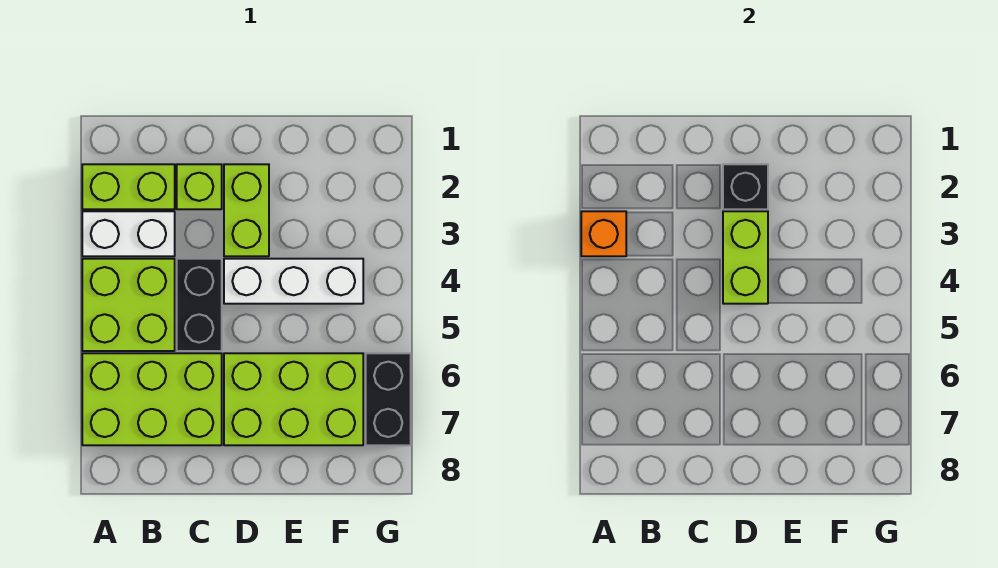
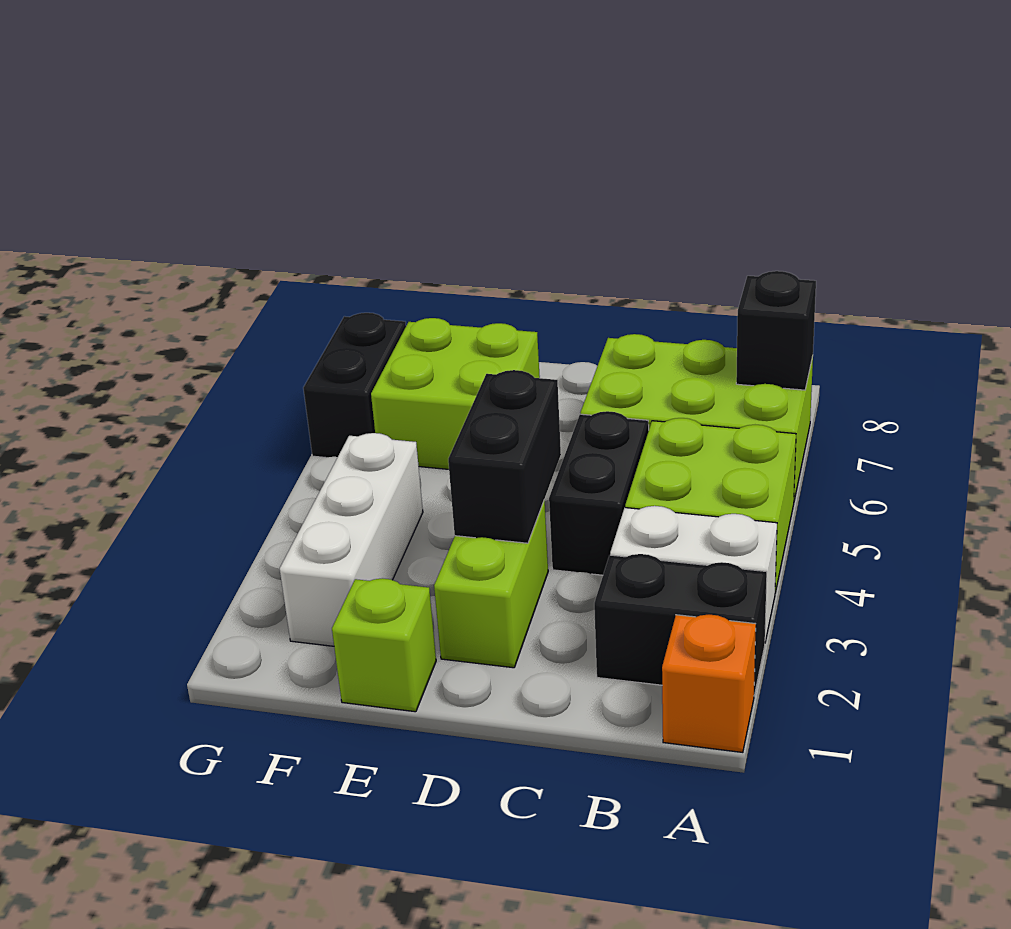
lime brick A2:B2 level 1 -> black brick A2:B2 level 1
orange brick A3 level 2 -> orange brick A1 level 1
lime brick C2 level 1 -> lime brick E1 level 1
black brick D2 level 2 -> black brick A7 level 2
lime brick D3:D4 level 2 -> black brick D3:D4 level 2
white brick D4:F4 level 1 -> white brick F2:F4 level 1
lime brick D6:F7 level 1 -> lime brick E6:F7 level 1

